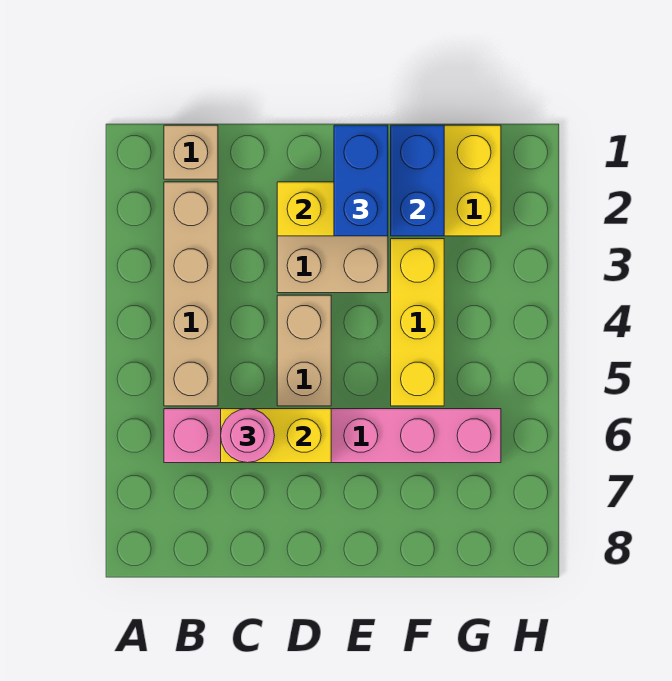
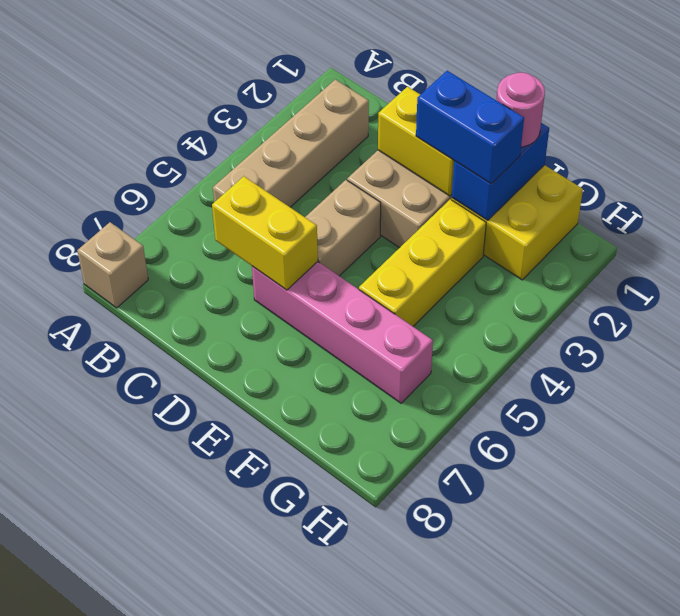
tan brick B1 level 1 -> tan brick A8 level 1
pink brick B6:G6 level 1 -> pink brick D6:G6 level 1
pink round brick C6 level 3 -> pink round brick F1 level 3
blue brick E1:E2 level 3 -> blue brick E2:F2 level 3

